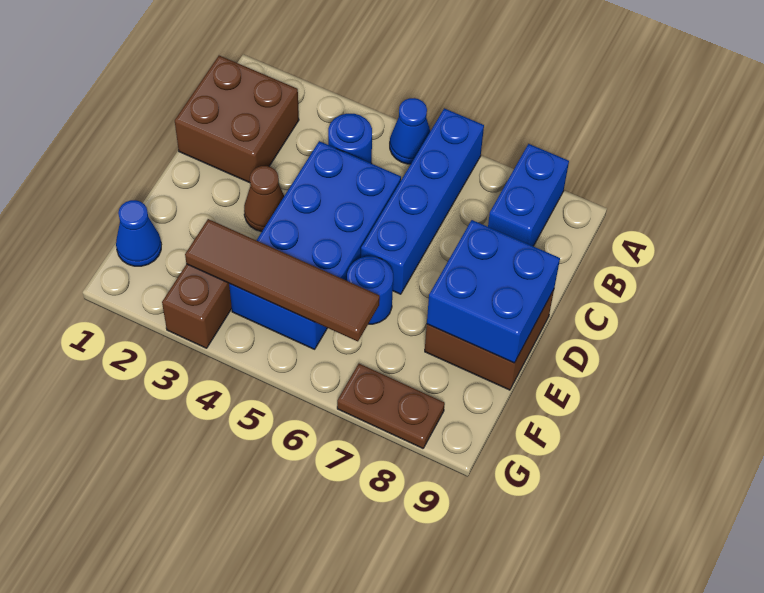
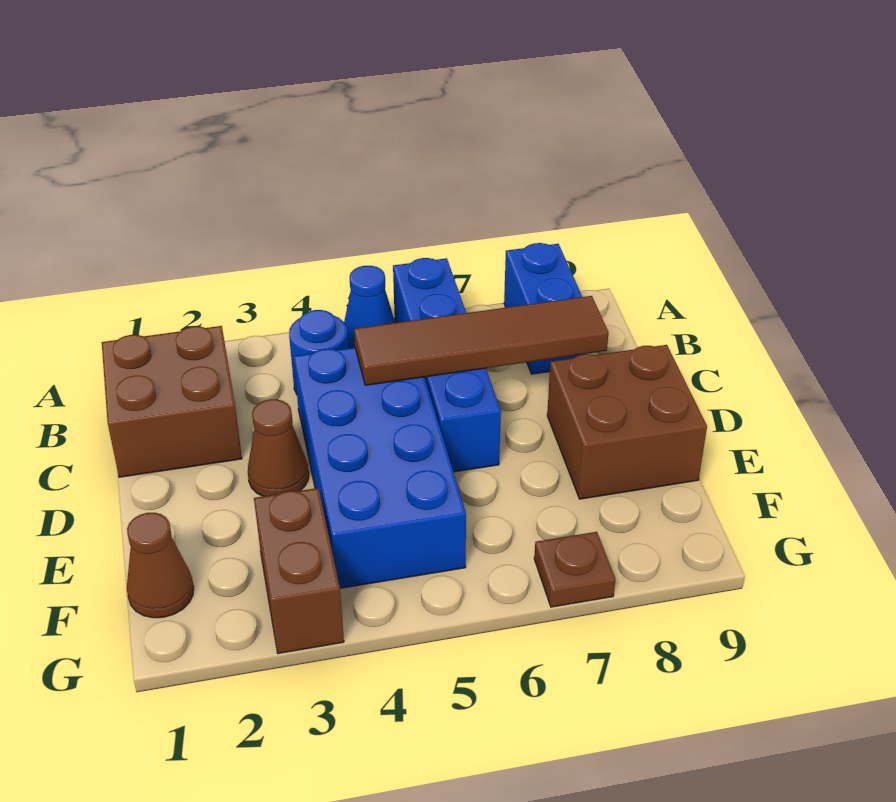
blue brick D8:E9 level 2 -> none
blue round brick E6 level 1 -> none
blue cone F1 level 1 -> brown cone F1 level 1
brown tile F3:F6 level 2 -> brown tile C5:C8 level 2
brown plate G7:G8 level 1 -> brown plate G7 level 1

